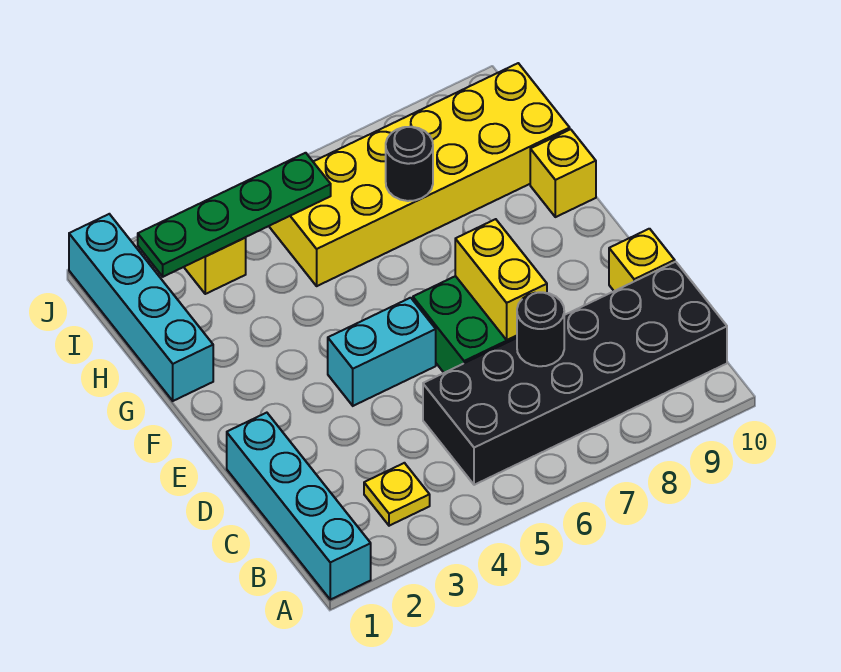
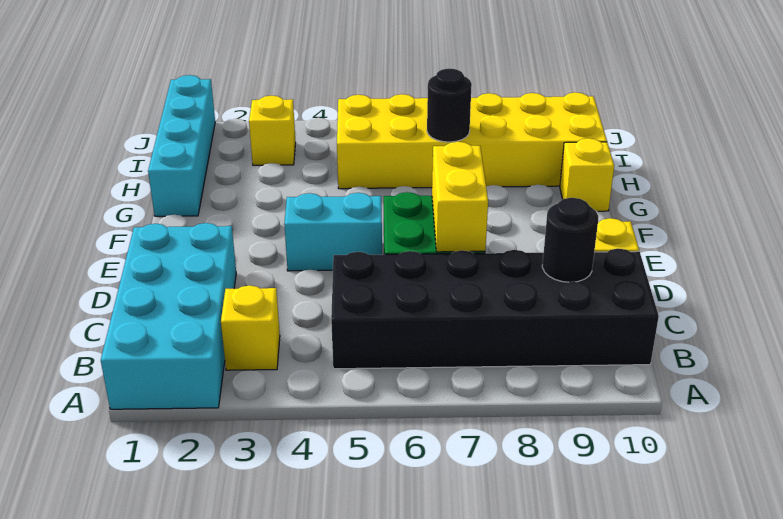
cyan brick A1:D1 level 1 -> cyan brick A1:D2 level 1
yellow plate B3 level 1 -> yellow brick B3 level 1
black round brick C7 level 2 -> black round brick C9 level 2
green plate I2:I5 level 2 -> none

